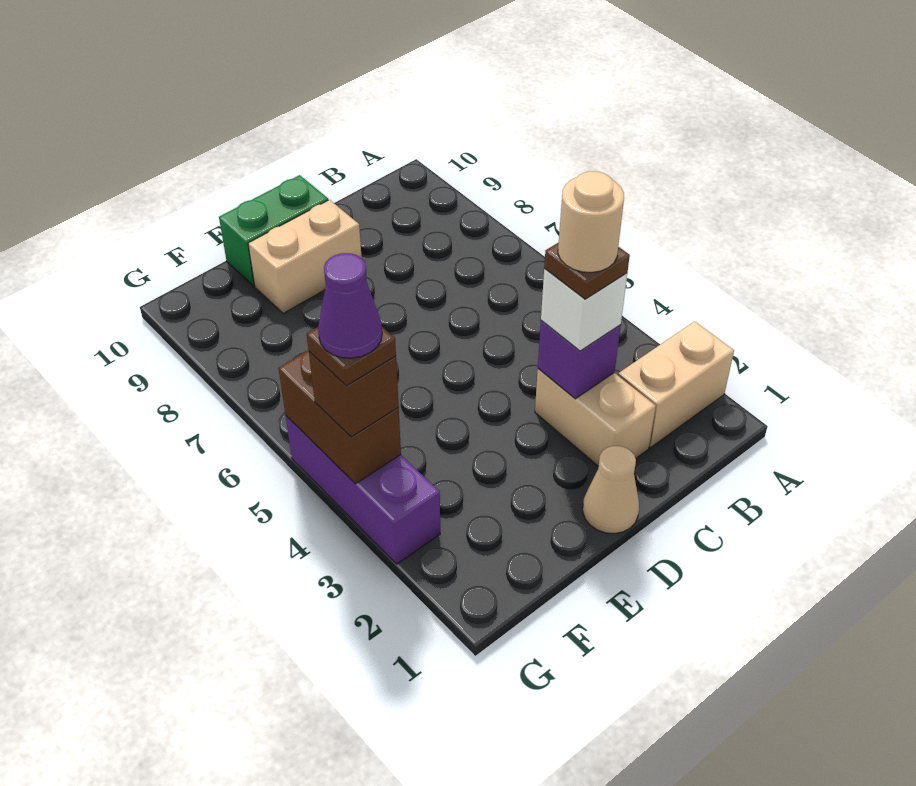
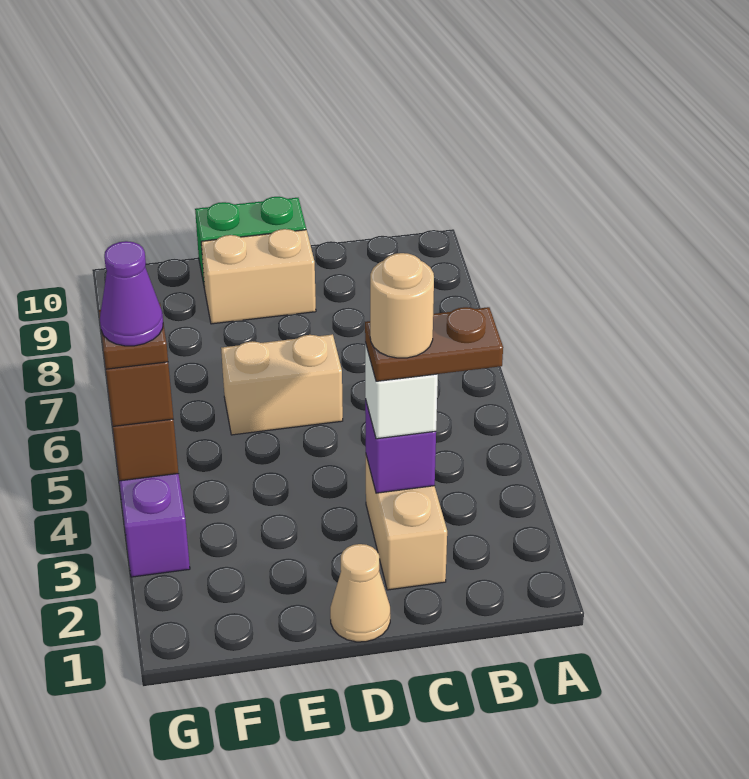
tan brick A2:B2 level 1 -> tan brick D6:E6 level 1
brown plate C3 level 4 -> brown plate B3:C3 level 4

